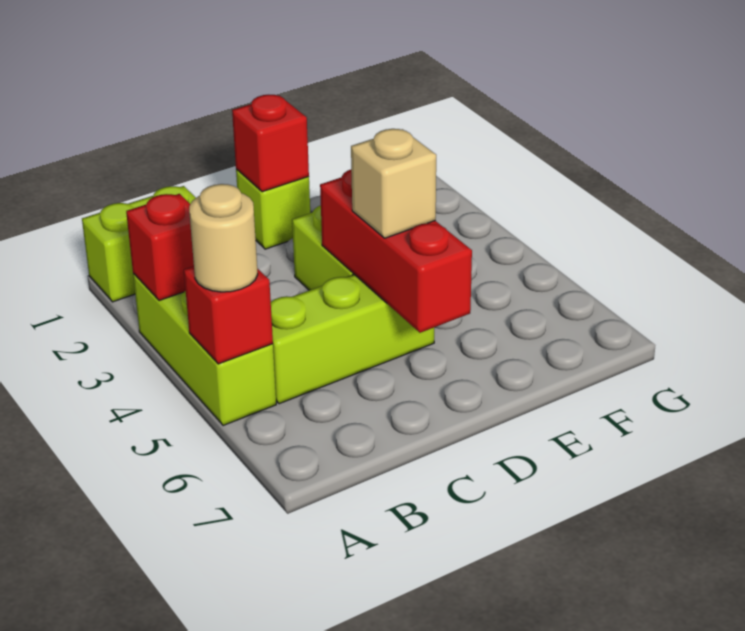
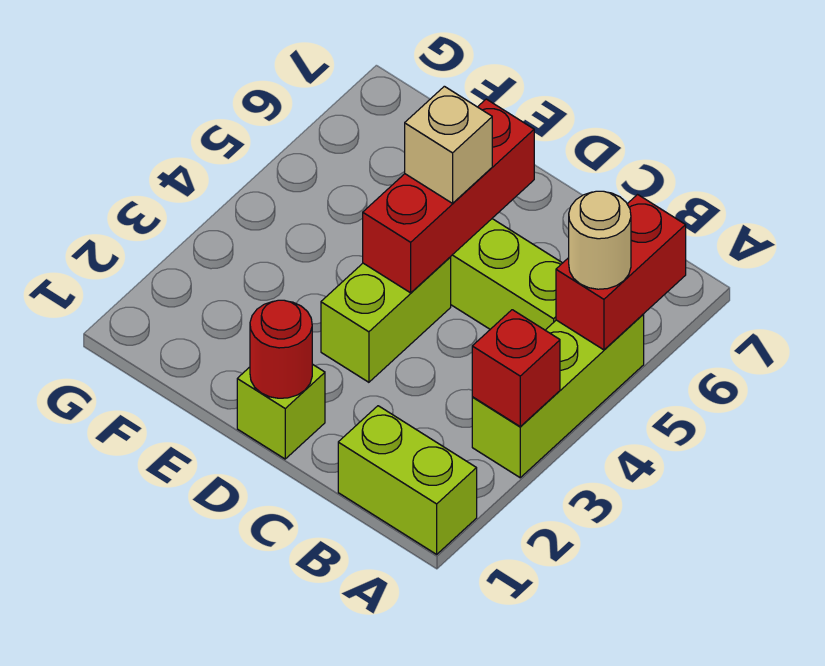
red brick A5 level 2 -> red brick A5:A6 level 2
red brick D1 level 2 -> red round brick D1 level 2

